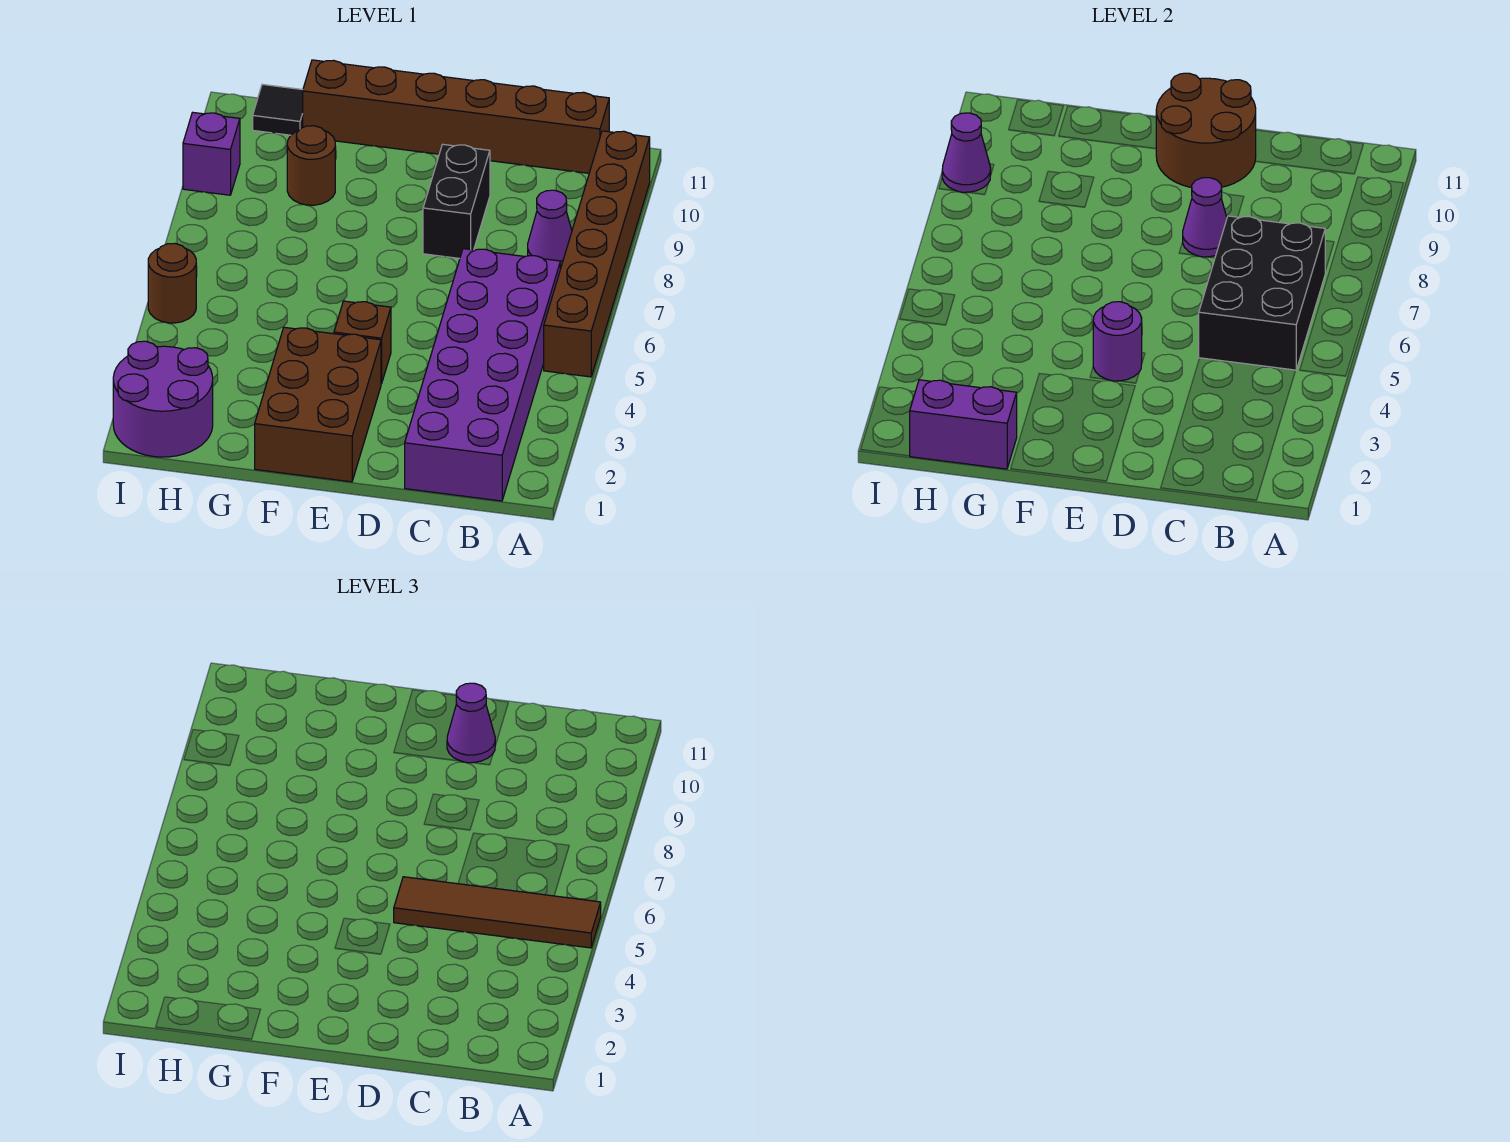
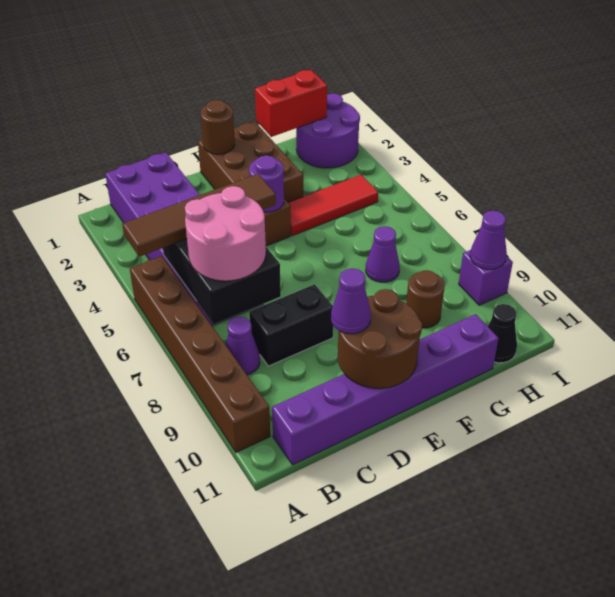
none -> pink round brick B6:C7 level 3
brown brick B11:G11 level 1 -> purple brick B11:G11 level 1
black brick D8:D9 level 1 -> black brick C8:D8 level 1
purple cone D8 level 2 -> purple cone G7 level 1
none -> red tile F4:H4 level 1
purple brick G1:H1 level 2 -> red brick G1:H1 level 2
black tile H11 level 1 -> black cone H11 level 1
brown round brick I5 level 1 -> brown round brick E1 level 2

